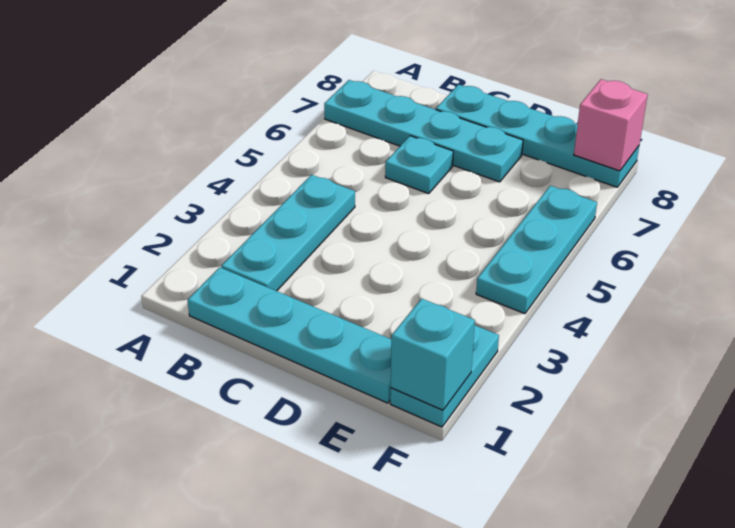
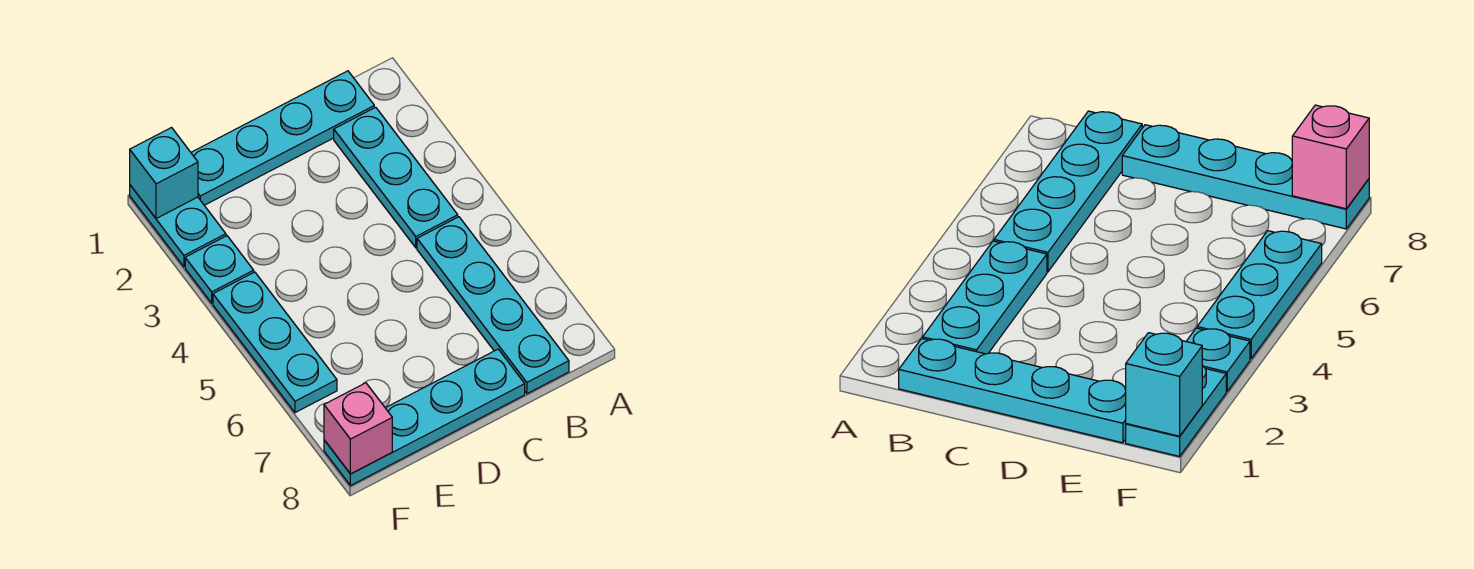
cyan plate A7:D7 level 1 -> cyan plate B5:B8 level 1
cyan plate C6 level 1 -> cyan plate F3 level 1

